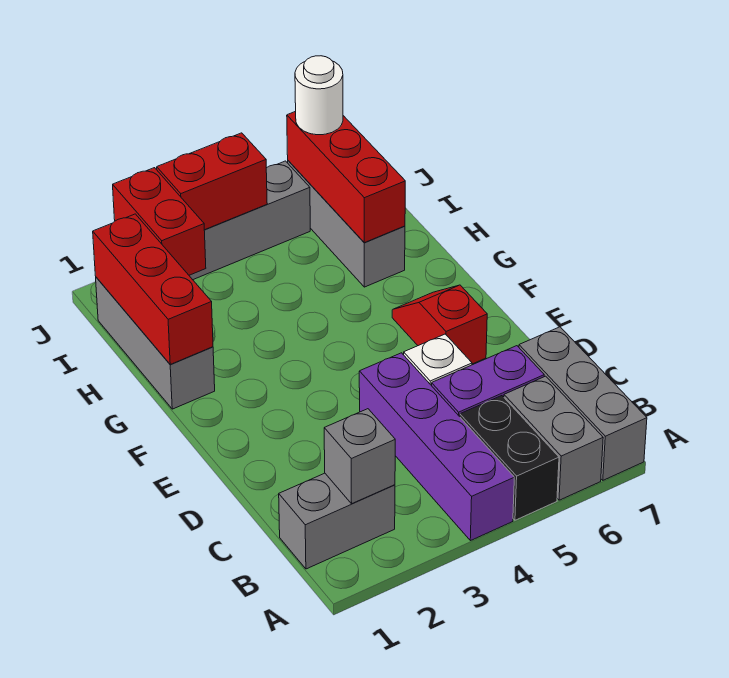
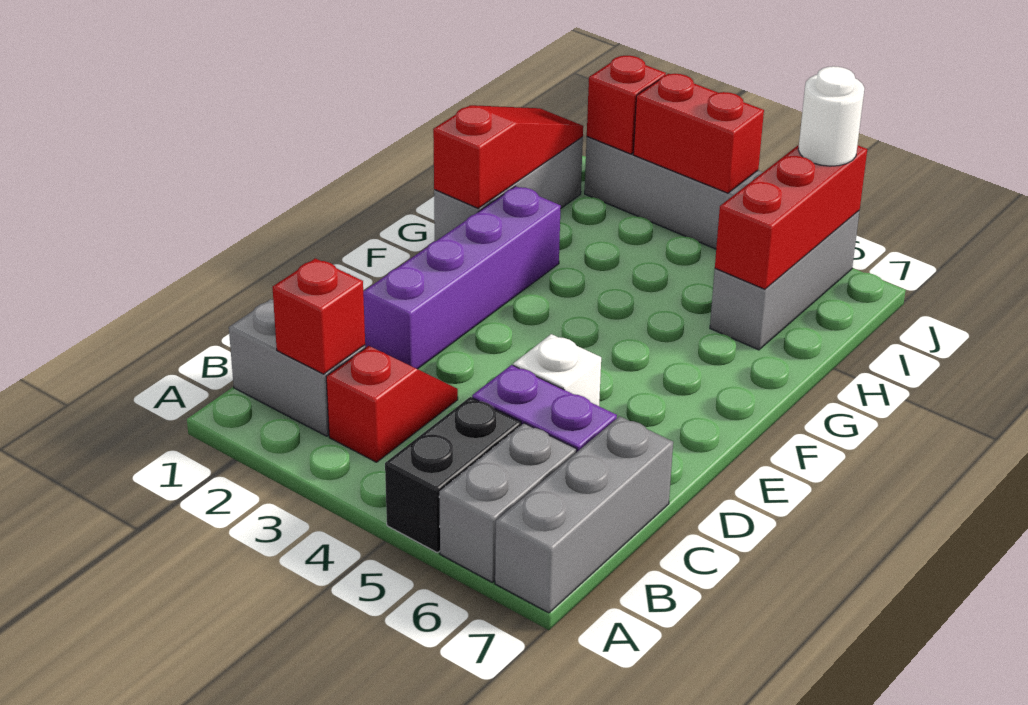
purple brick A4:D4 level 1 -> purple brick D2:G2 level 1
grey brick B2 level 2 -> red brick B2 level 2
red slope E6:F6 level 1 top E -> red slope B3:C3 level 1 top B
red brick G1:I1 level 2 -> red slope G1:I1 level 2 top G
red brick I2:J2 level 2 -> red brick J2 level 2

